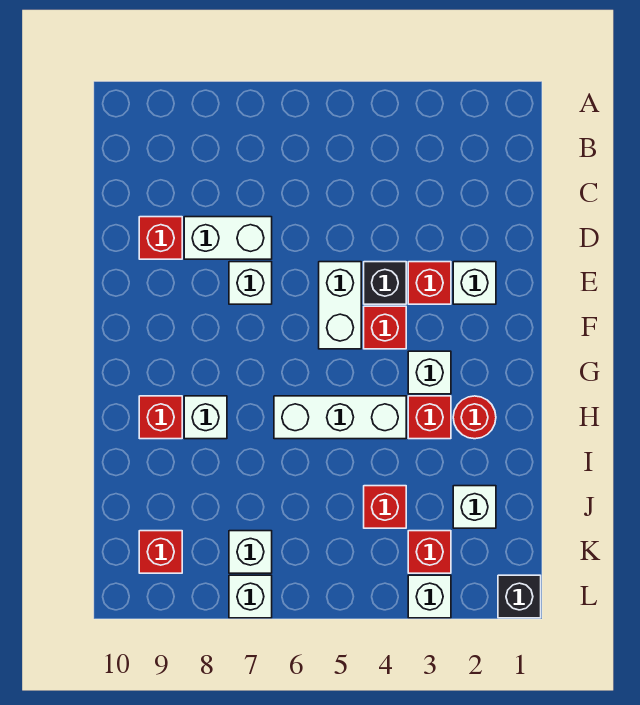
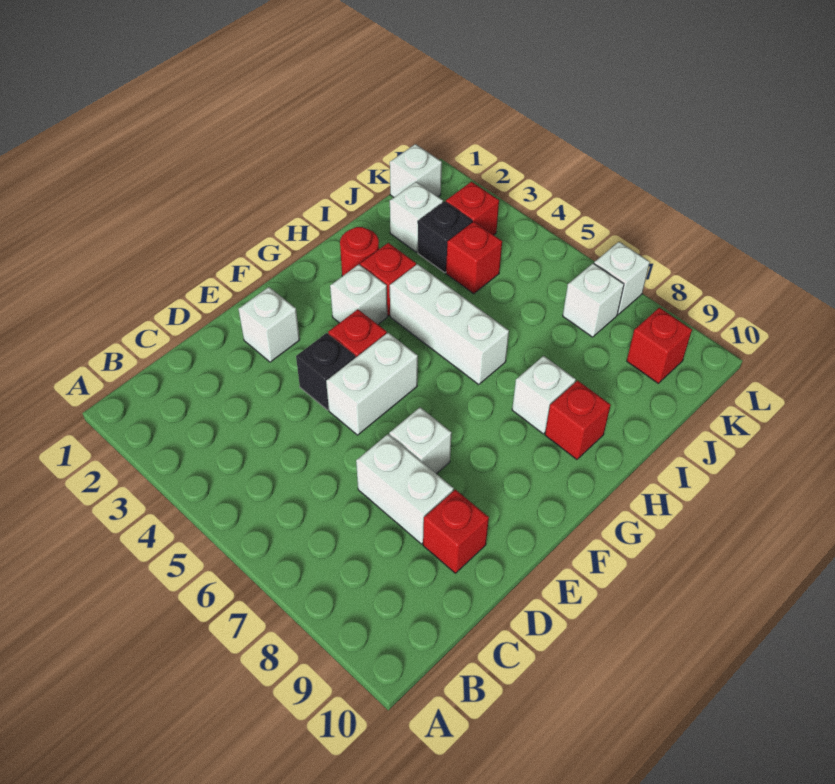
red brick E3 level 1 -> none
black brick L1 level 1 -> black brick J3 level 1
white brick L3 level 1 -> white brick K1 level 1

